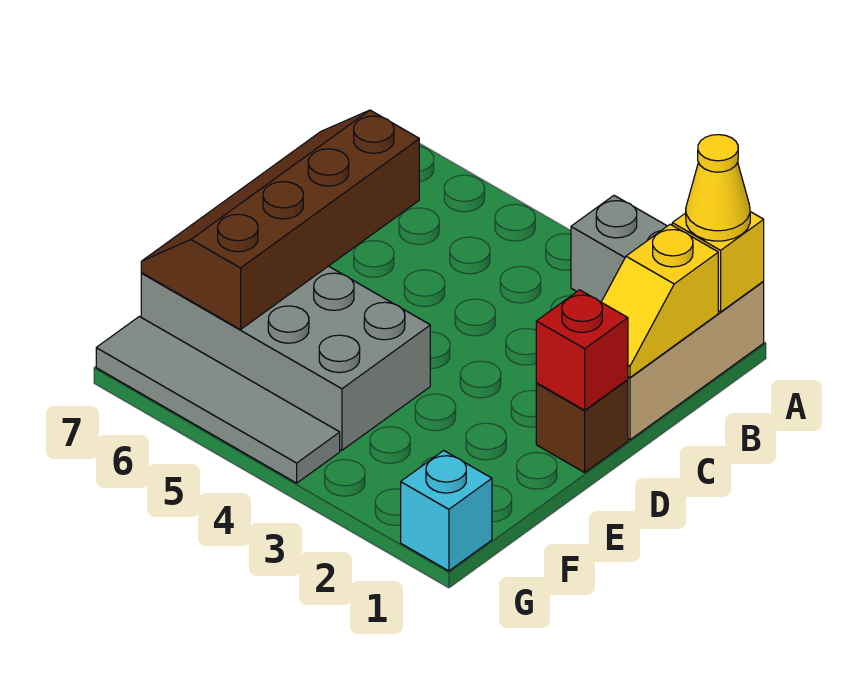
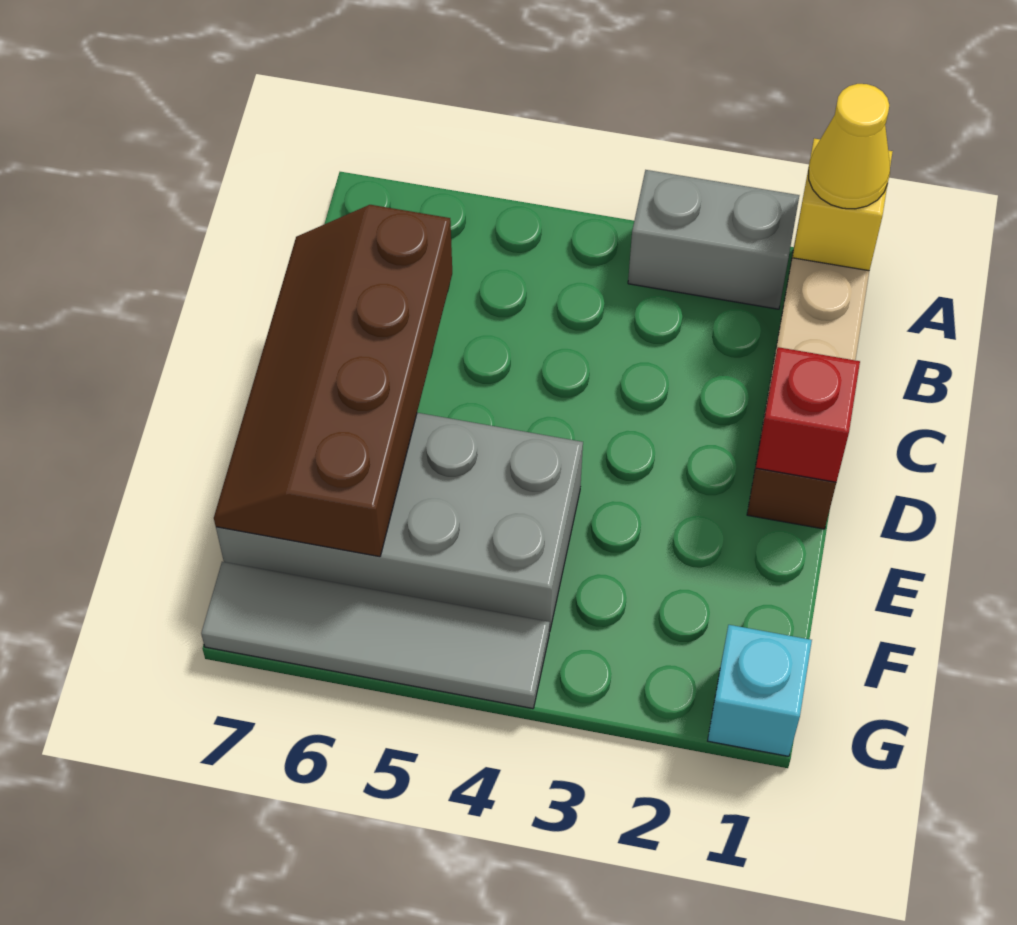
yellow slope B1:C1 level 2 top B -> none

